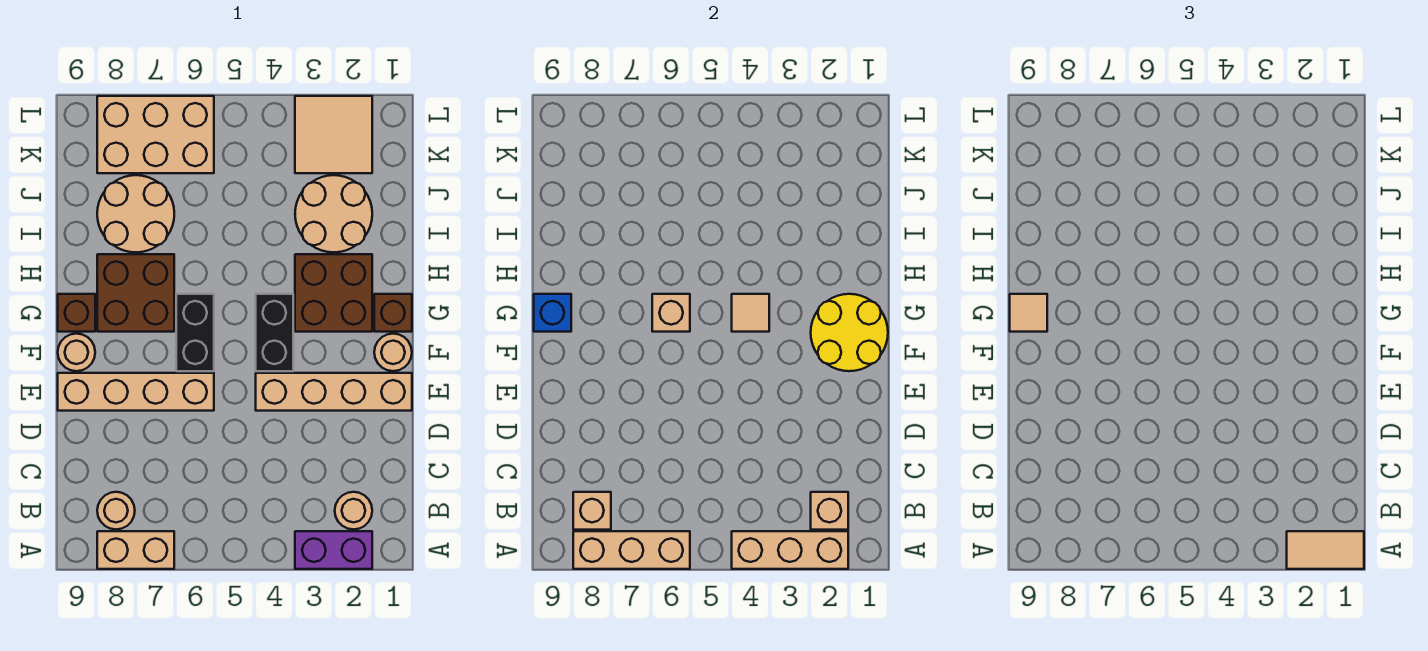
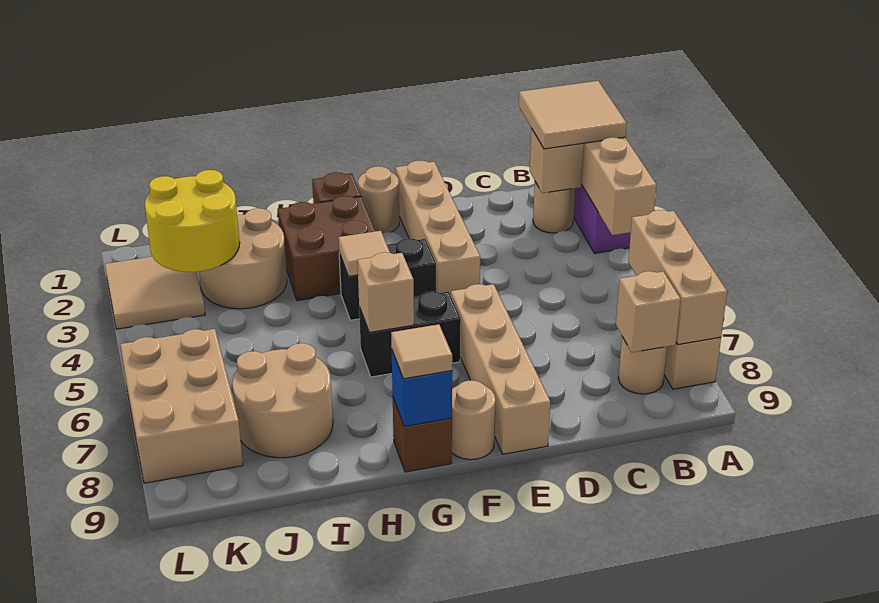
tan tile A1:A2 level 3 -> tan tile A1:B2 level 3
yellow round brick F1:G2 level 2 -> yellow round brick J2:K3 level 2
brown brick G7:H8 level 1 -> none

